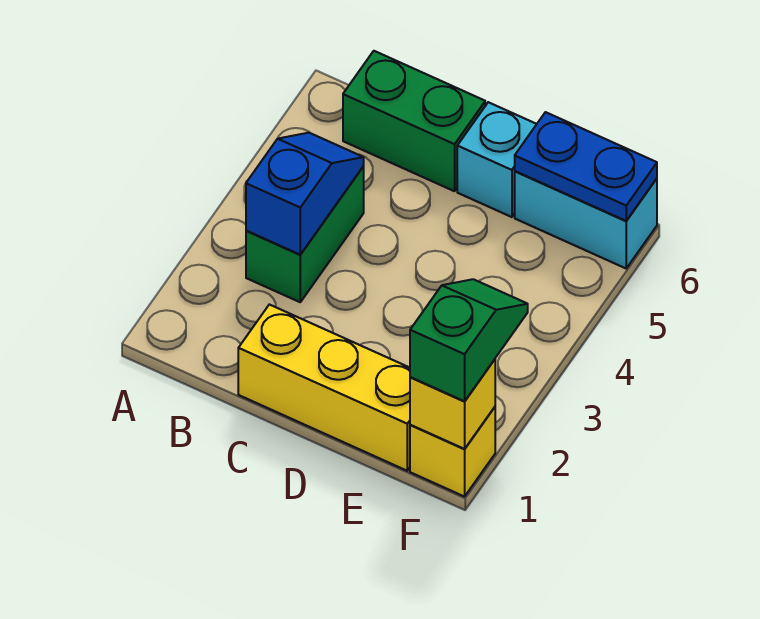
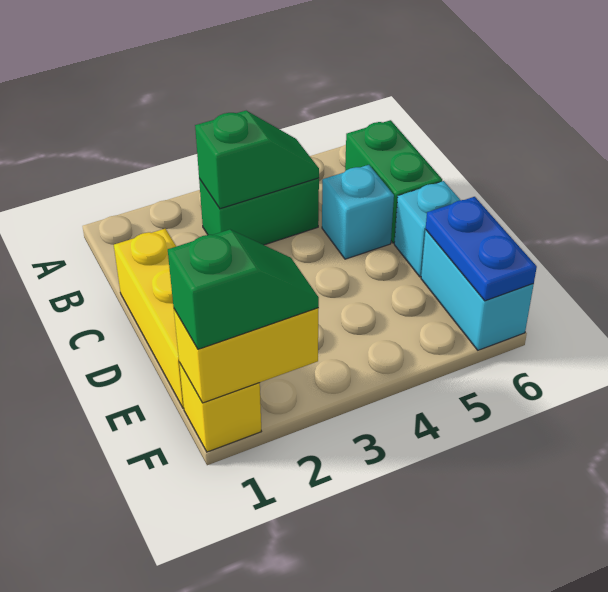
blue slope B3:B4 level 2 top 3 -> green slope B3:B4 level 2 top 3
none -> cyan brick C5 level 1
yellow brick F1 level 2 -> yellow brick F1:F2 level 2

